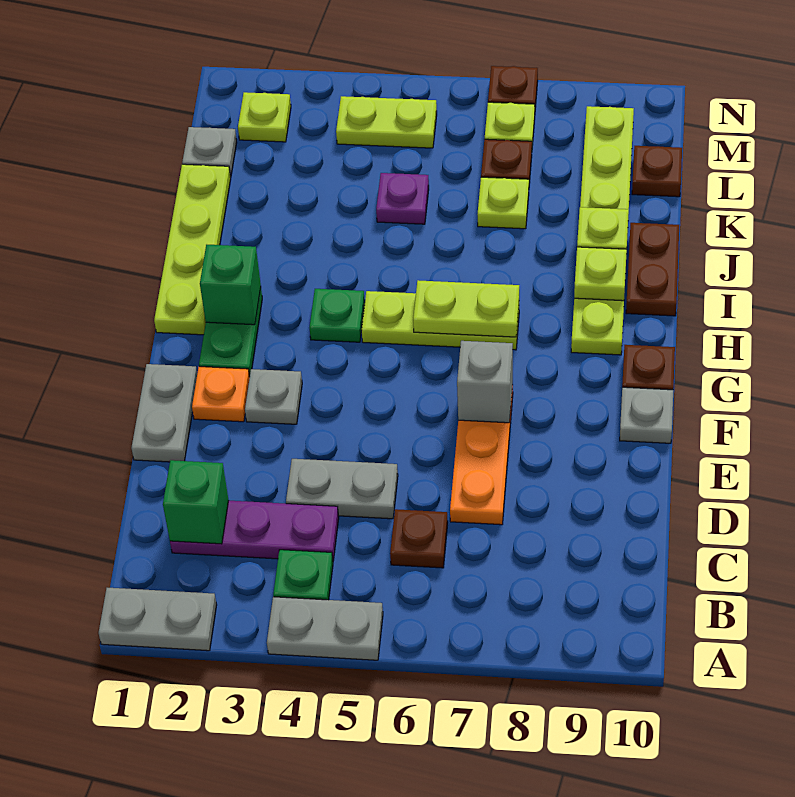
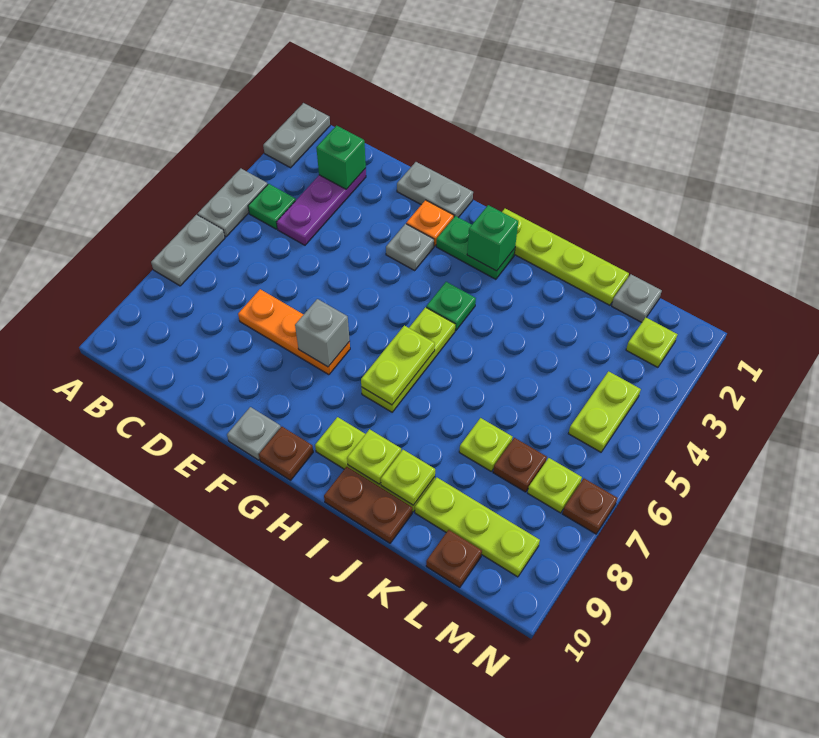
brown plate C6 level 1 -> none
grey plate D4:D5 level 1 -> grey plate A6:A7 level 1
purple plate K5 level 1 -> none

